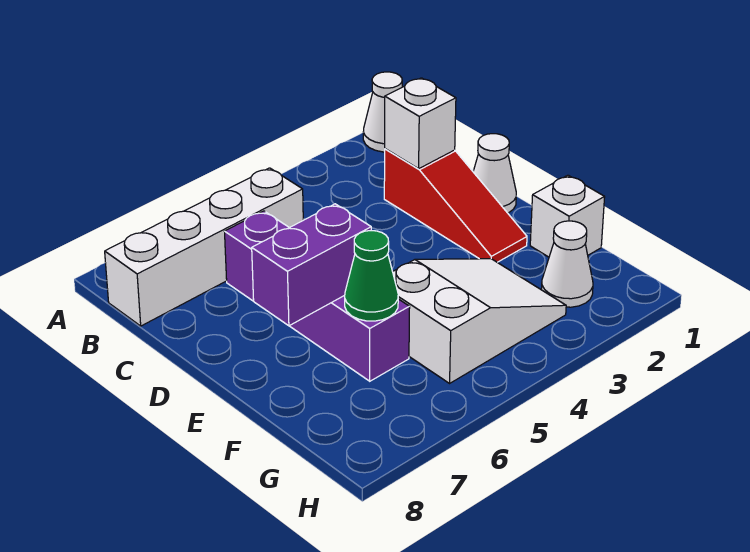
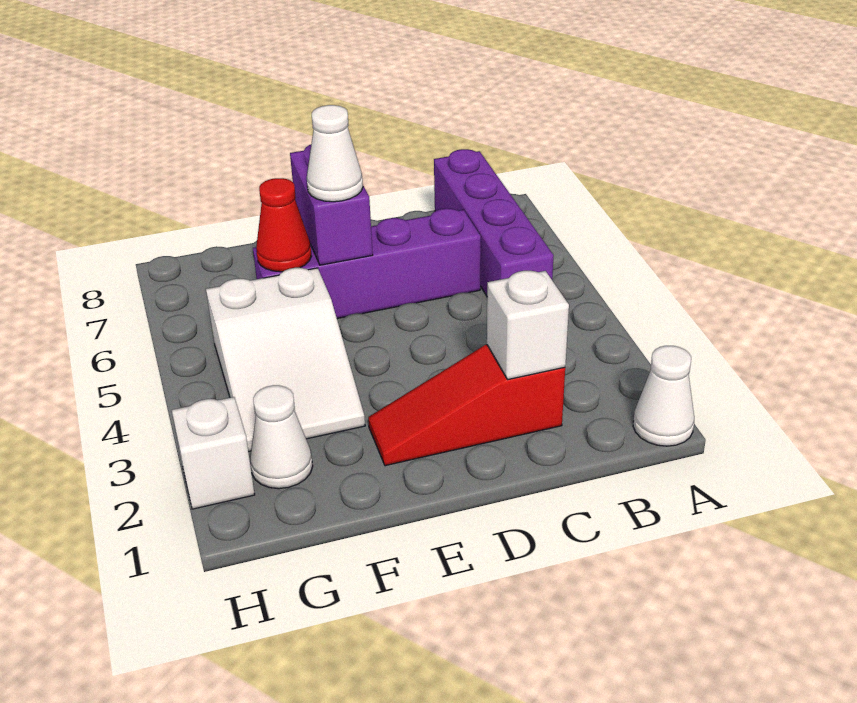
white brick B5:B8 level 1 -> purple brick B5:B8 level 1
white cone D1 level 1 -> white cone E6 level 3
white brick F1 level 1 -> white brick H2 level 1
green cone F6 level 2 -> red cone F6 level 2

